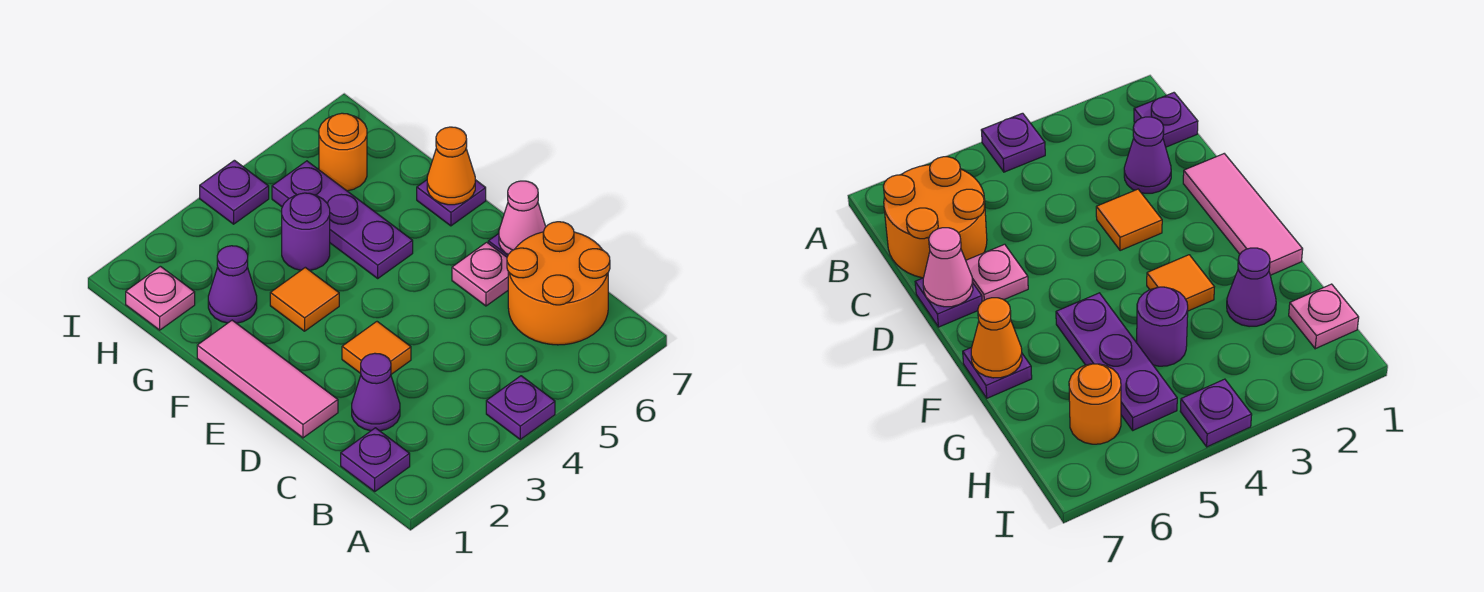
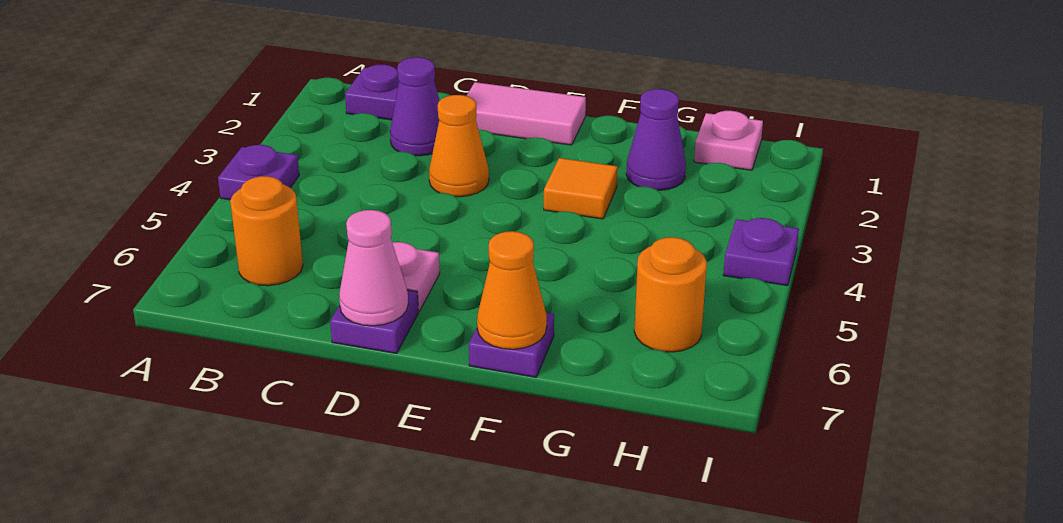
orange round brick B6:C7 level 1 -> orange round brick B6 level 1
pink tile D1:F1 level 1 -> pink tile D1:E1 level 1
orange tile D3 level 1 -> orange cone D3 level 1
purple plate F5:H5 level 1 -> none
purple round brick G4 level 1 -> none

